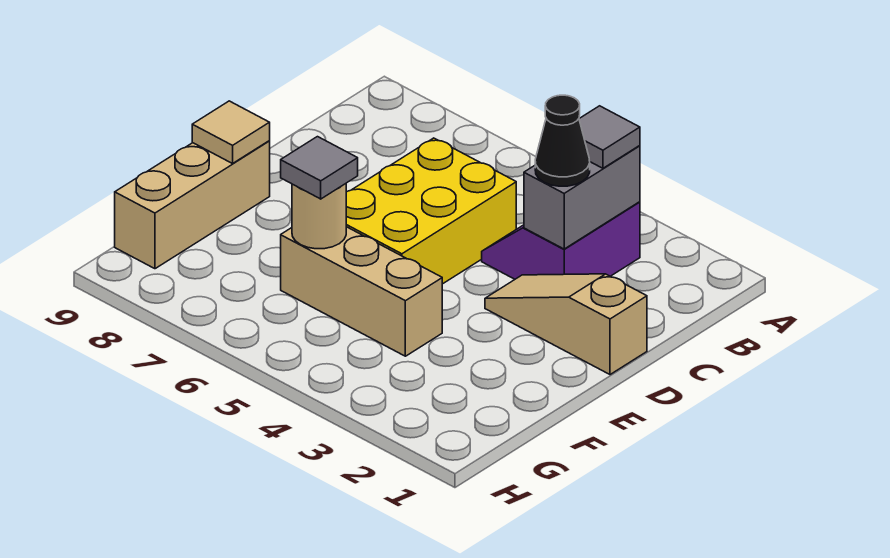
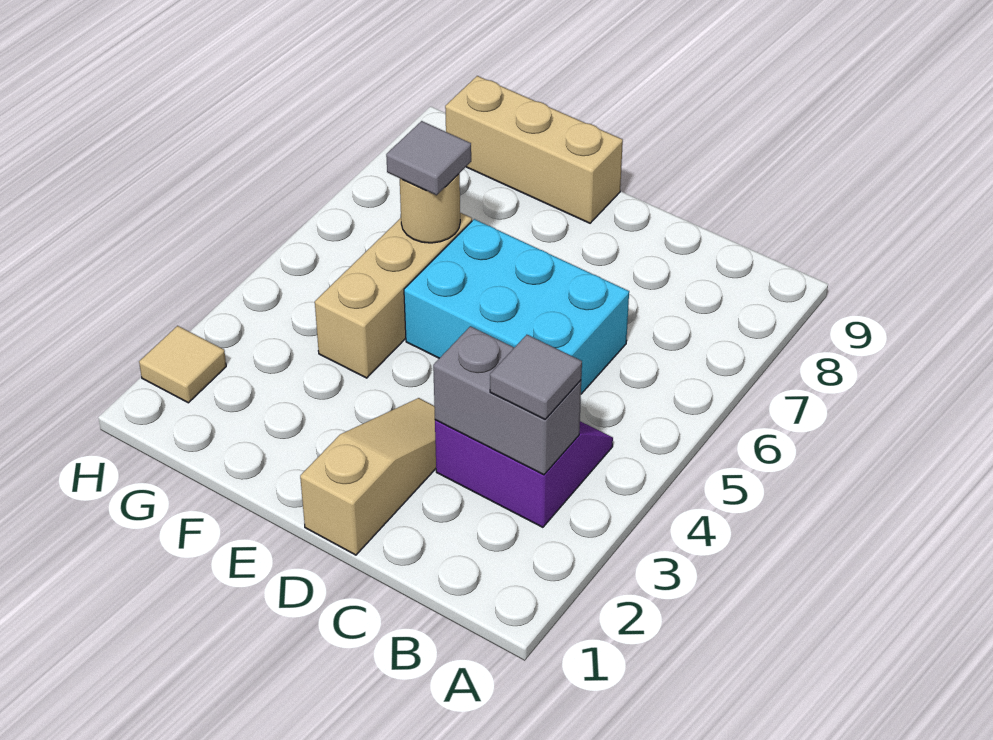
black cone C3 level 3 -> none
yellow brick C5:E6 level 1 -> cyan brick C5:E6 level 1
tan tile E9 level 2 -> tan tile H2 level 1

